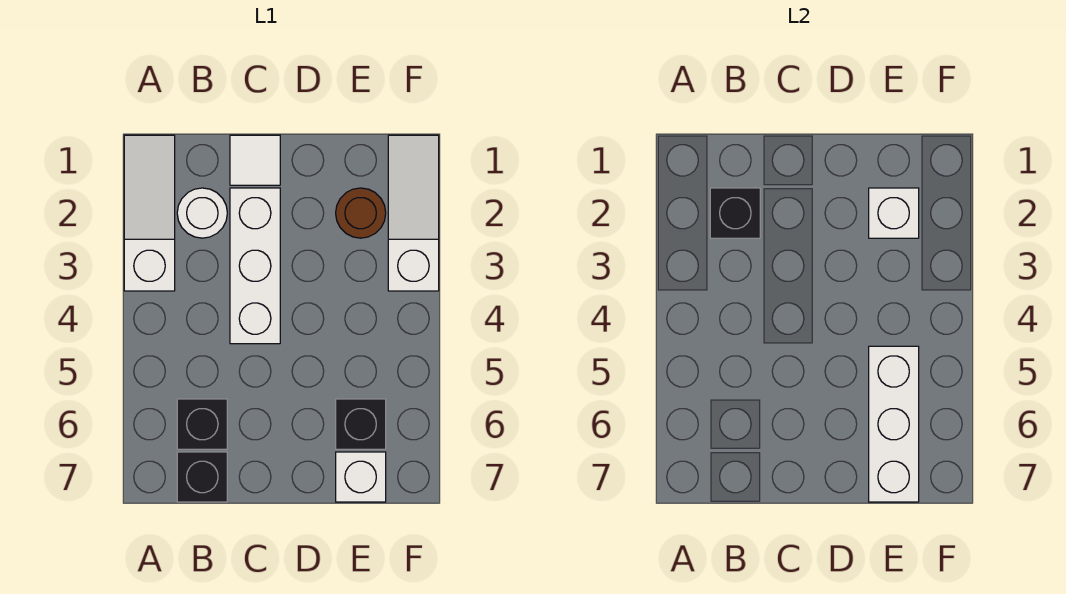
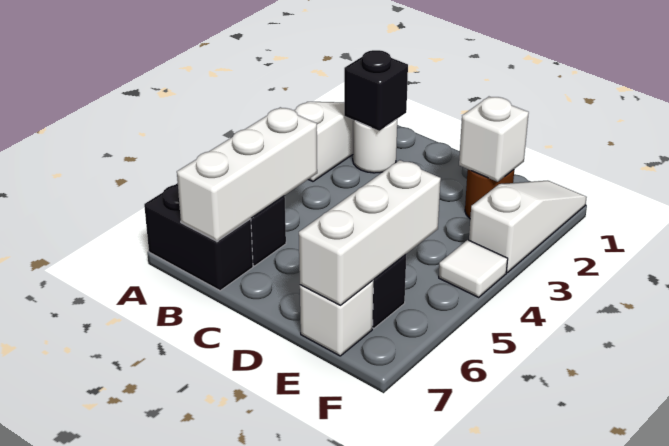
black brick B7 level 1 -> black brick A7:B7 level 1
white tile C1 level 1 -> white tile F4 level 1
white brick C2:C4 level 1 -> white brick B5:B7 level 2

